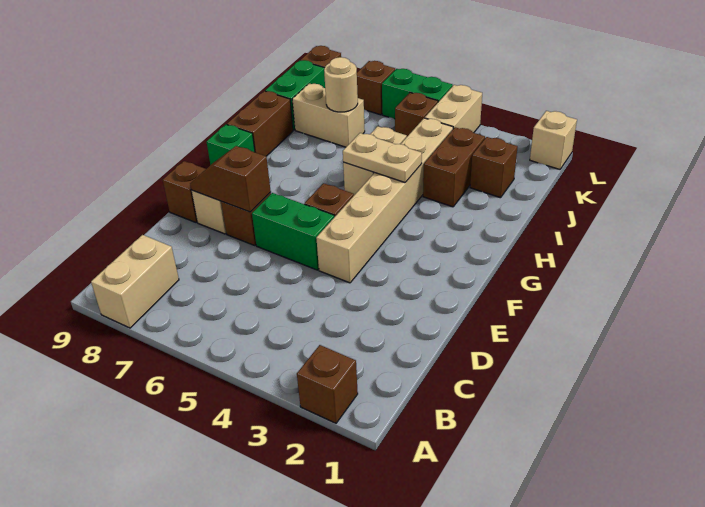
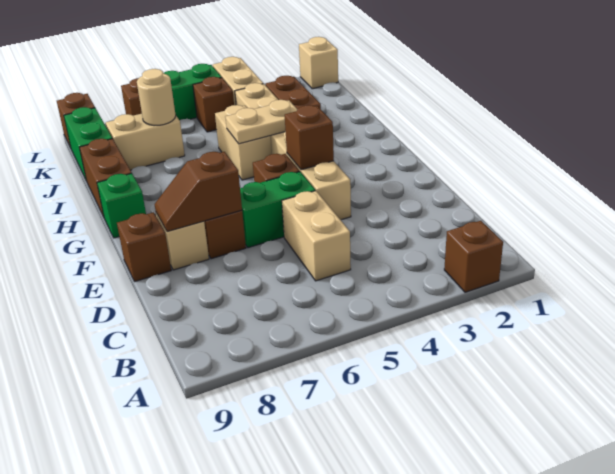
tan brick A8:B8 level 1 -> tan brick C5:D5 level 1
brown brick J2 level 1 -> brown brick F4 level 2

